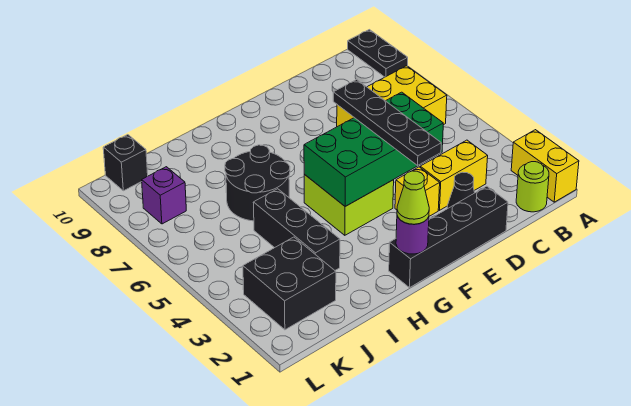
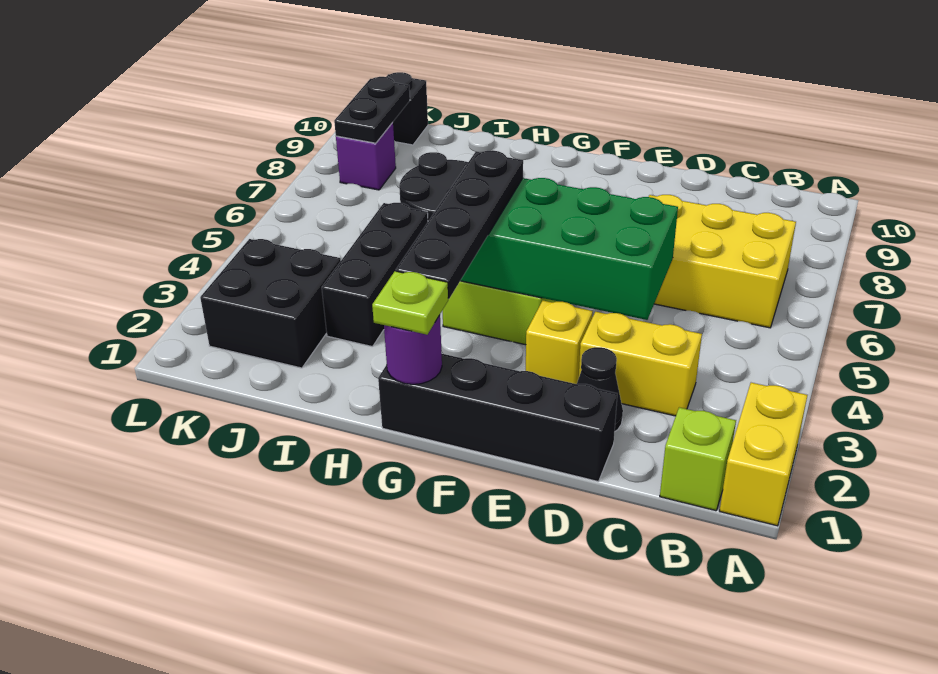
black plate A9:A10 level 1 -> black plate K8:K9 level 2
lime round brick B1 level 1 -> lime brick B1 level 1
black plate E3:E6 level 3 -> black plate G2:G5 level 3
lime cone G1 level 3 -> lime plate G1 level 3

